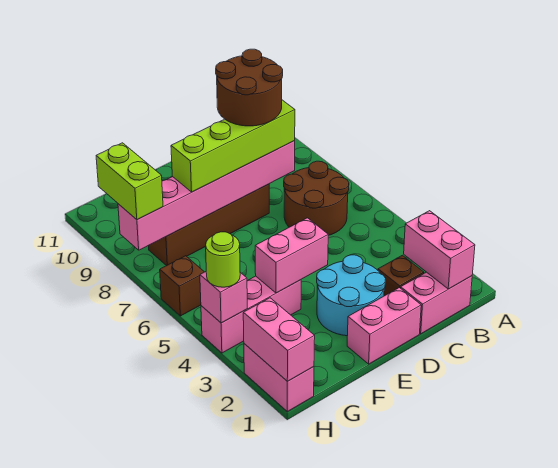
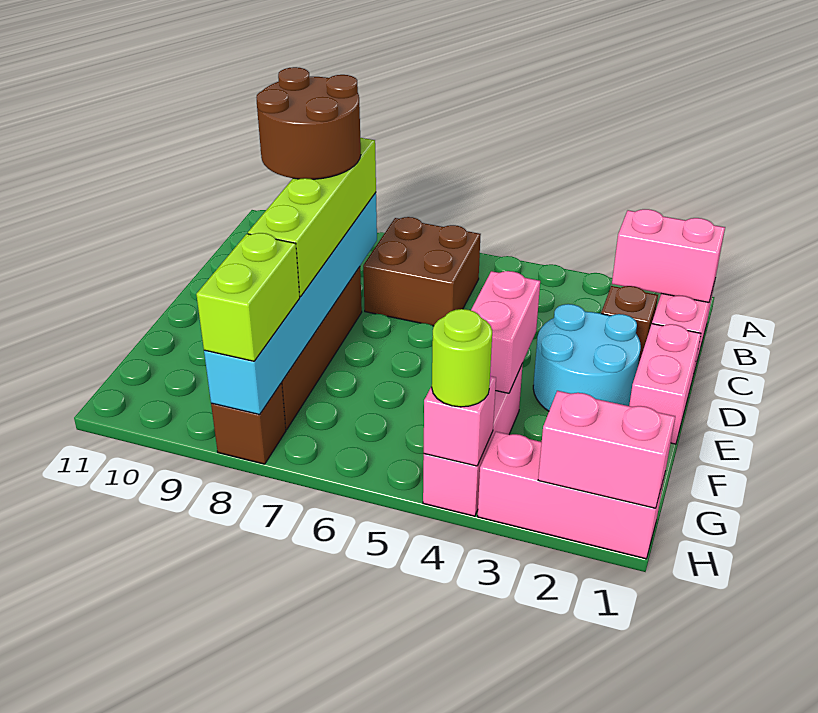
brown round brick B6:C7 level 1 -> brown brick B6:C7 level 1
pink brick C8:H8 level 2 -> cyan brick C8:H8 level 2
pink brick H1:H2 level 1 -> pink brick H1:H3 level 1
brown brick H6 level 1 -> brown brick H8 level 1
lime brick H8:H9 level 3 -> lime brick G8:H8 level 3

